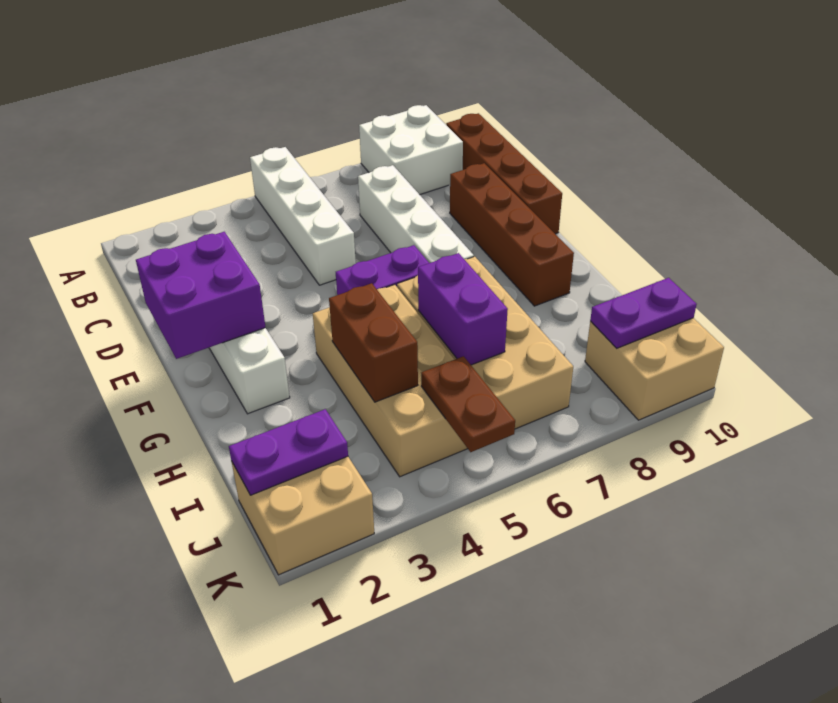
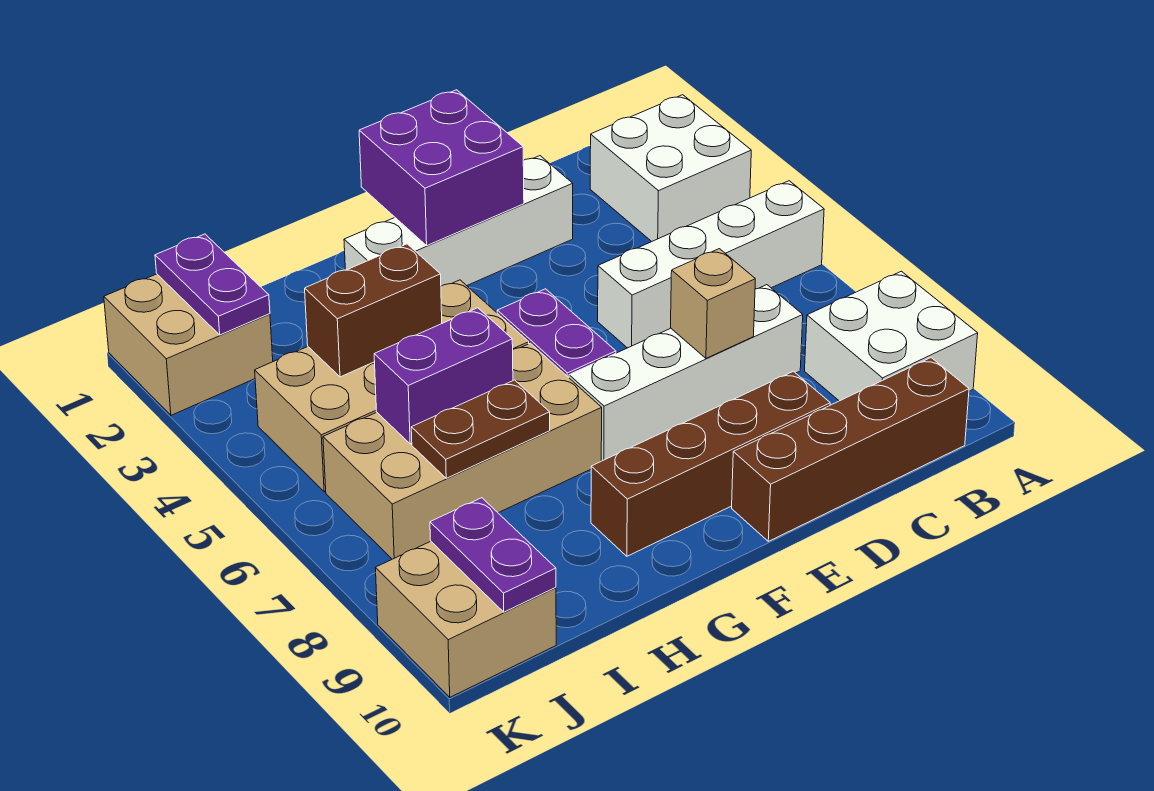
none -> white brick A2:B3 level 1
none -> tan brick D7 level 2
brown plate J5:K5 level 2 -> brown plate H7:I7 level 2

